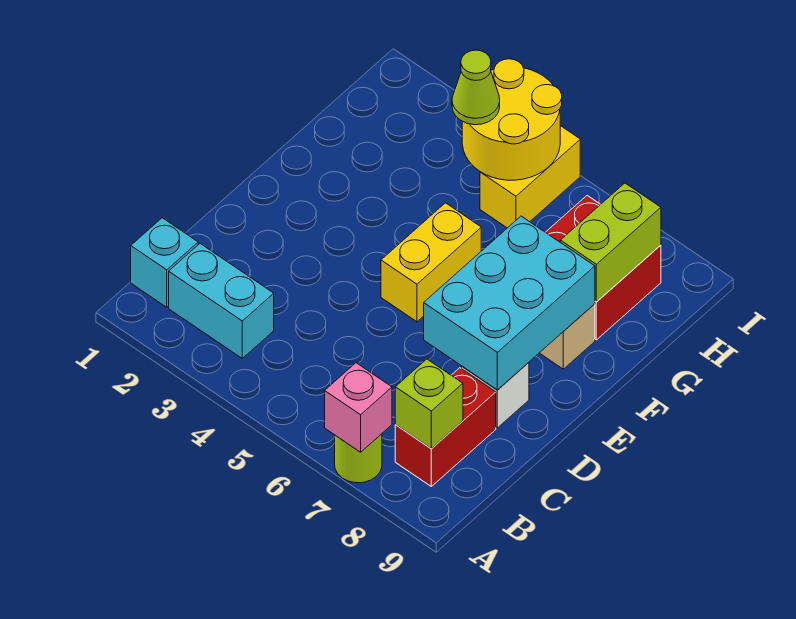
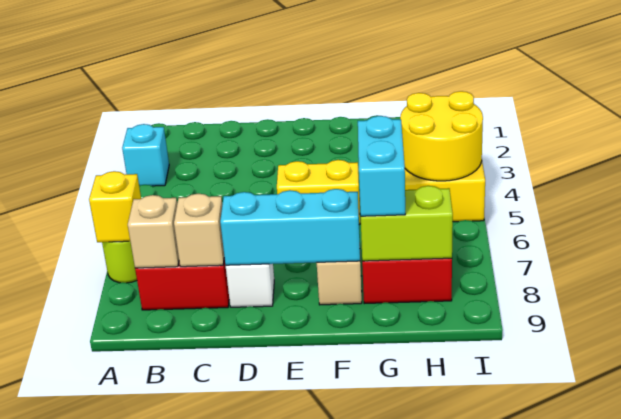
pink brick A7 level 2 -> yellow brick A7 level 2
cyan brick B1 level 1 -> cyan brick A3 level 1
cyan brick B2:B3 level 1 -> cyan brick G7:G8 level 3
lime brick B8 level 2 -> tan brick B8 level 2
none -> tan brick C8 level 2
cyan brick D7:F8 level 2 -> cyan brick D8:F8 level 2
lime cone H4 level 3 -> none

